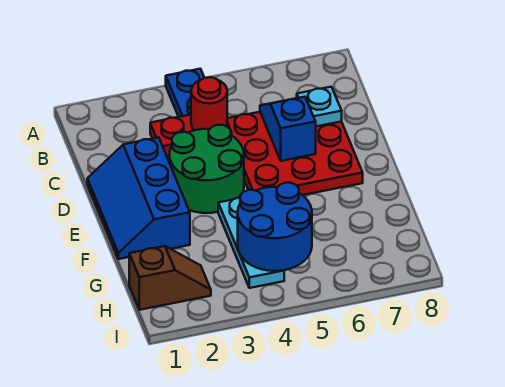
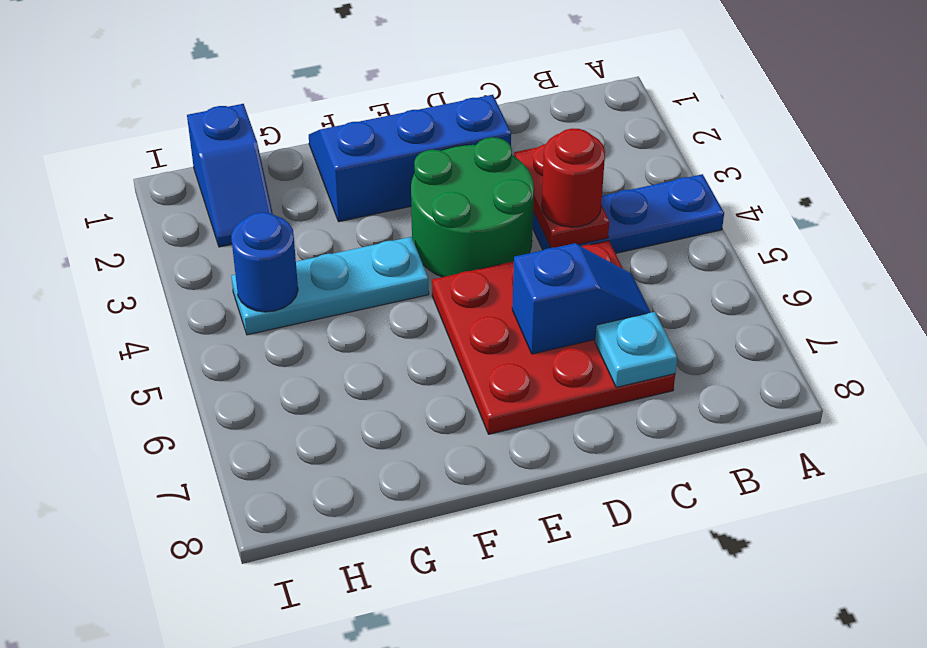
blue round brick G4:H5 level 2 -> blue round brick H4 level 2
brown slope H1:H2 level 1 top 1 -> blue slope H1:H2 level 1 top 1

